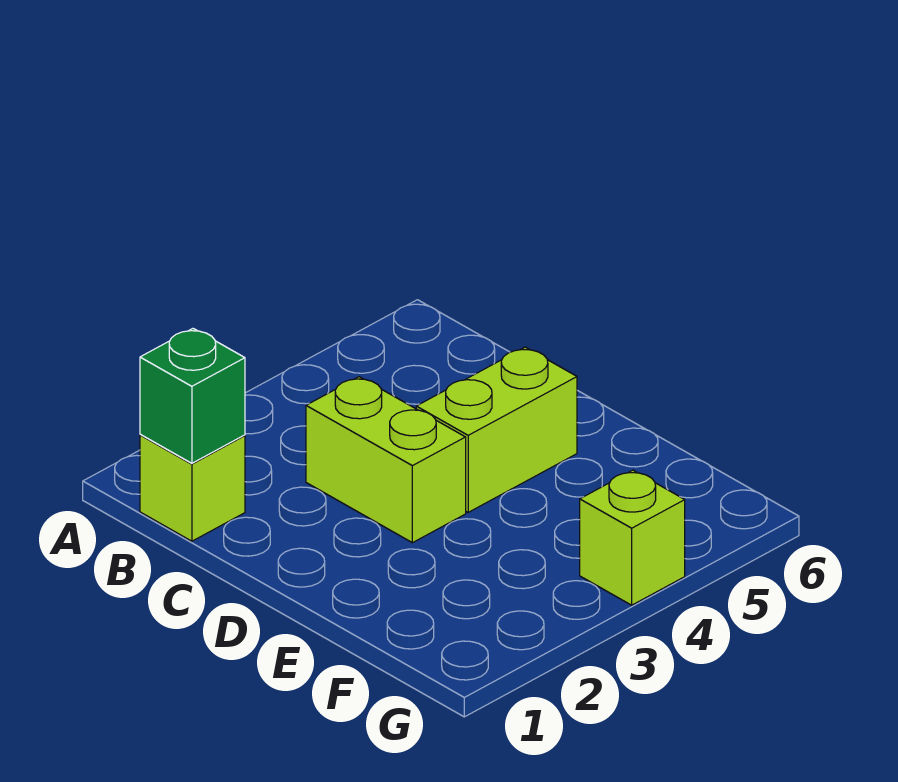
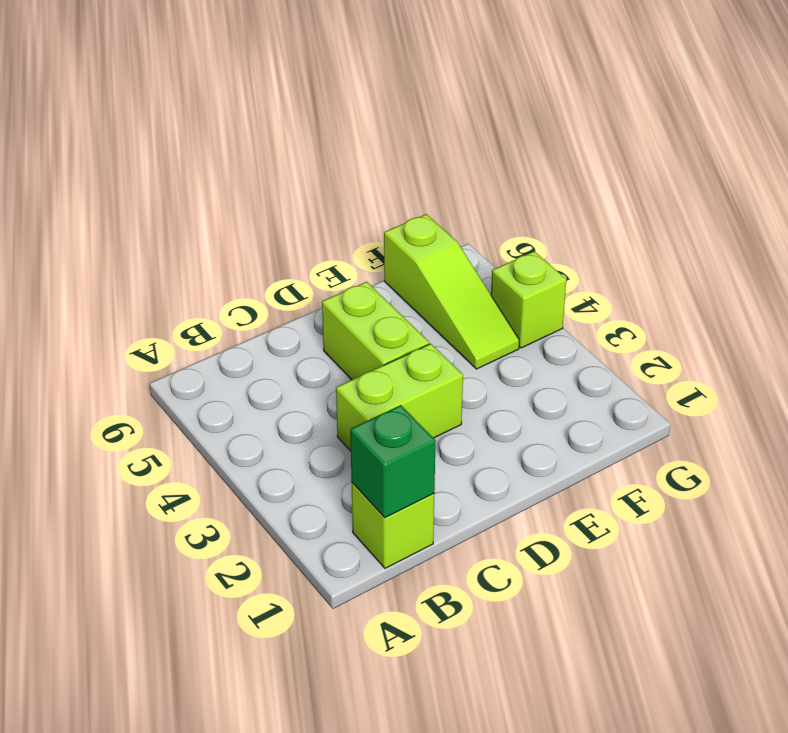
none -> lime slope F4:F6 level 1 top 6

